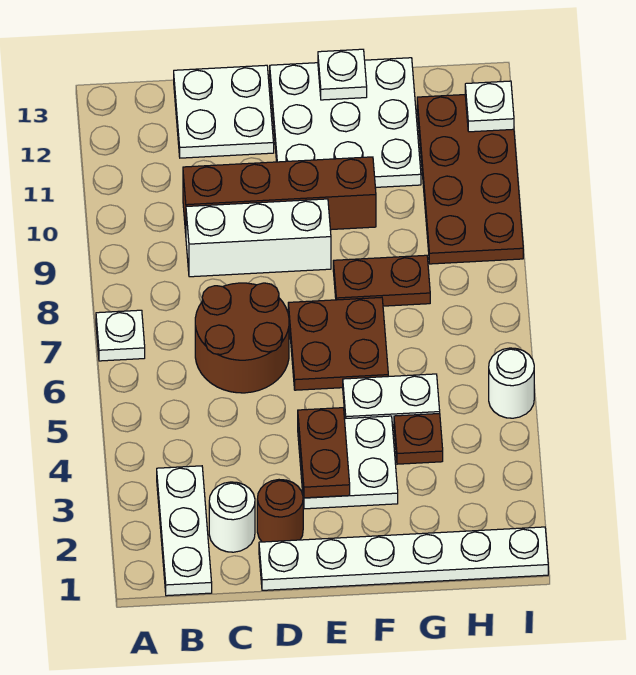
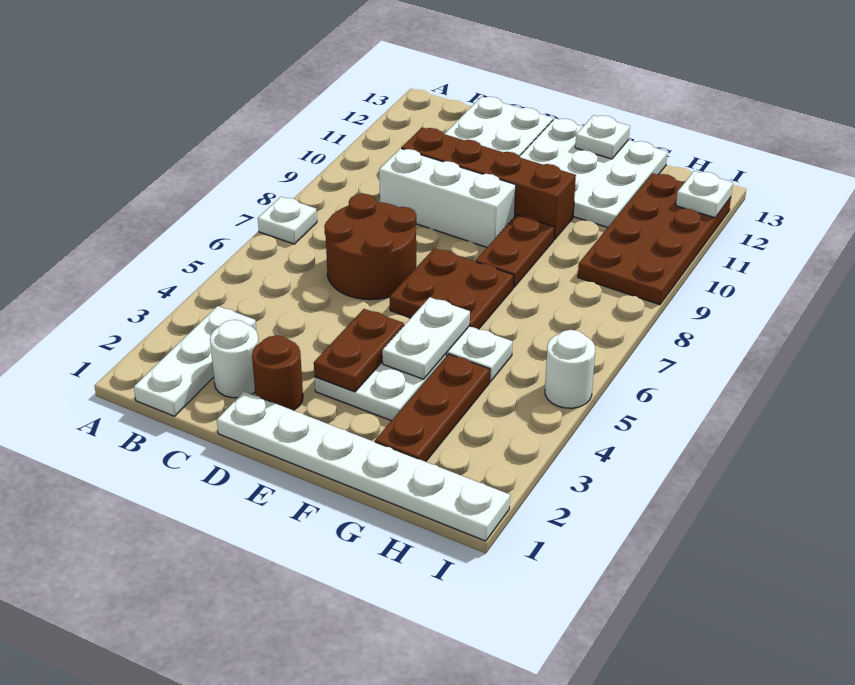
none -> white plate F4:F5 level 2
brown plate F8:G8 level 1 -> brown plate F8:F9 level 1
brown plate G4 level 1 -> brown plate G2:G4 level 1

